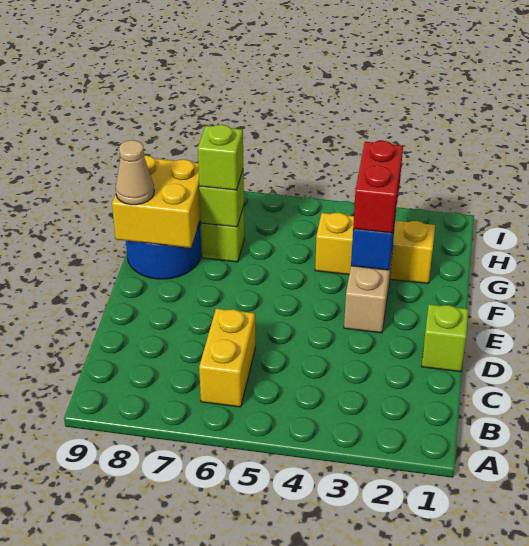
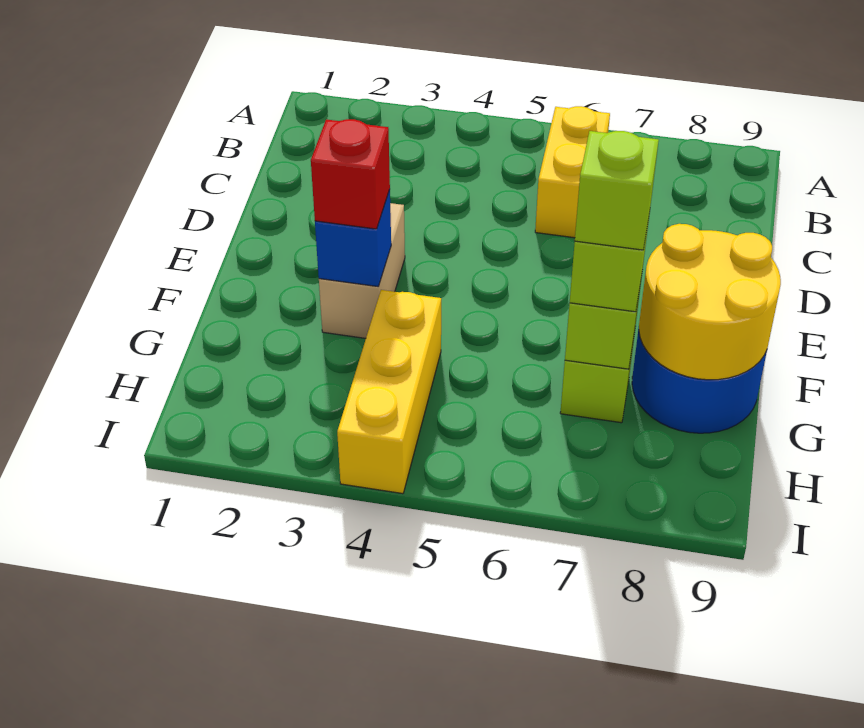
lime brick D1 level 1 -> lime brick G7 level 4
red brick F3:G3 level 3 -> red brick F3 level 3
yellow brick F8:G9 level 2 -> yellow round brick F8:G9 level 2
tan cone F9 level 3 -> none
yellow brick G2:G4 level 1 -> yellow brick G4:I4 level 1

